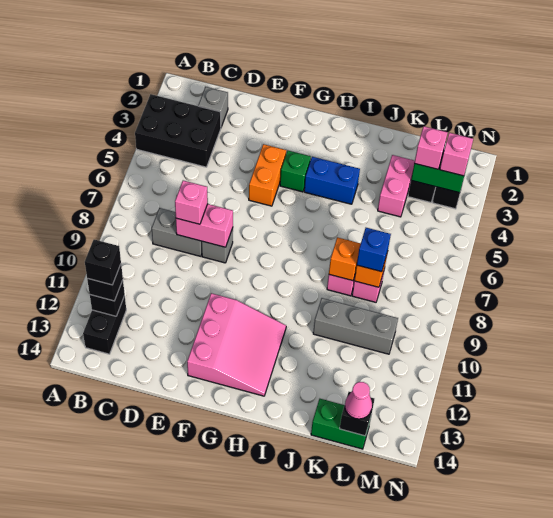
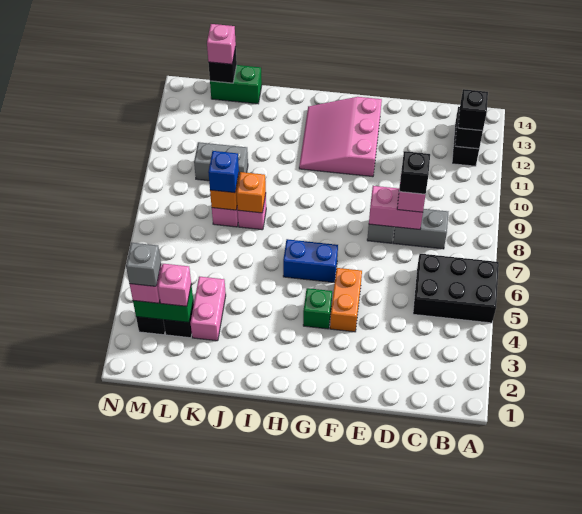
black brick A3:C4 level 1 -> black brick A5:C6 level 1
black brick B12 level 4 -> black brick D8 level 4
grey brick C2 level 1 -> grey brick M3 level 4
blue brick H4:I4 level 1 -> blue brick G6:H6 level 1
grey brick J10:L10 level 1 -> grey brick K10:L10 level 1
pink cone L14 level 3 -> pink brick L14 level 3

